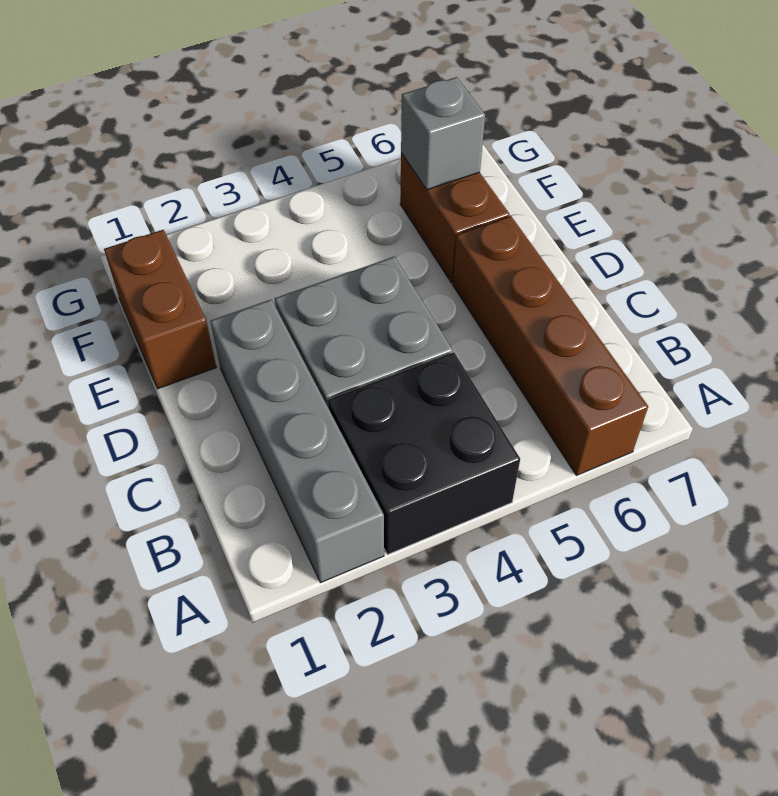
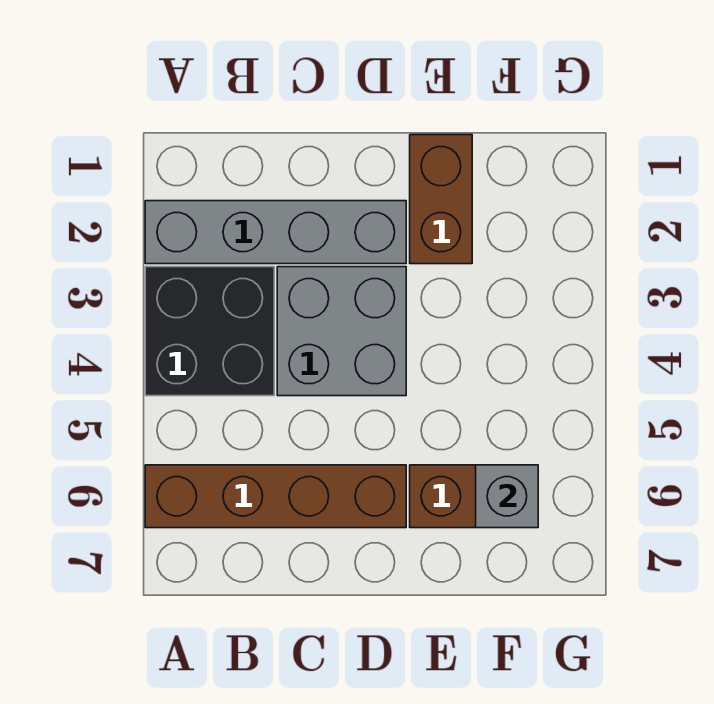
brown brick E1:F1 level 1 -> brown brick E1:E2 level 1

